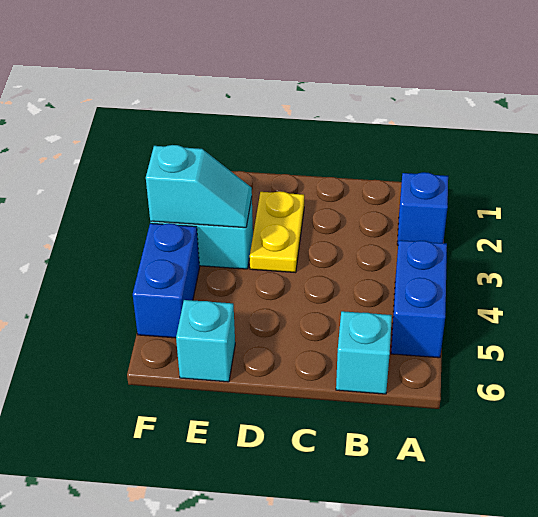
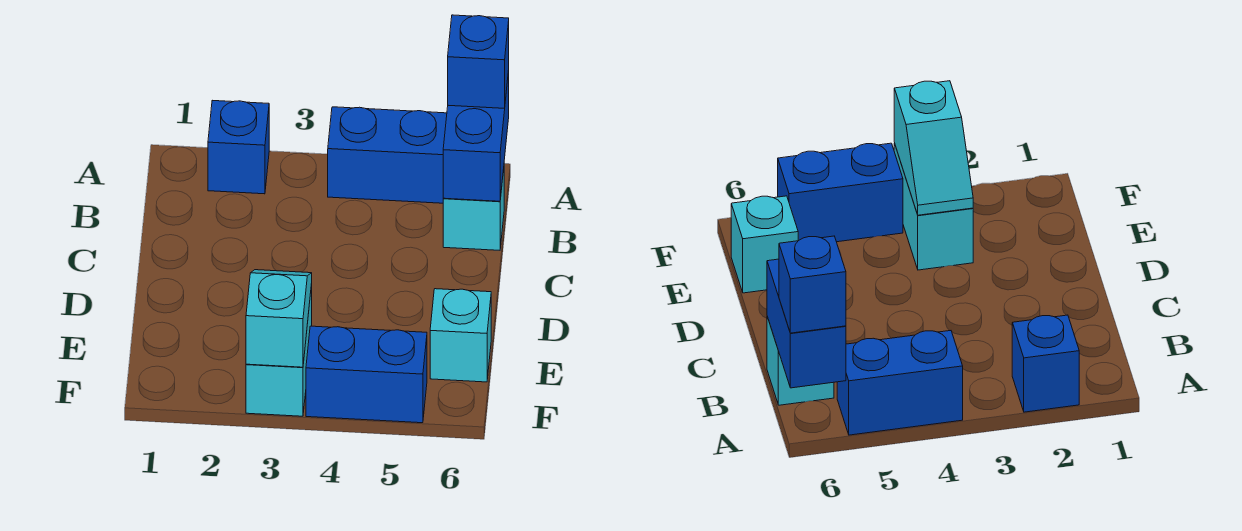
none -> blue brick A6:B6 level 2
none -> blue brick A6 level 3
yellow plate D2:D3 level 1 -> none

